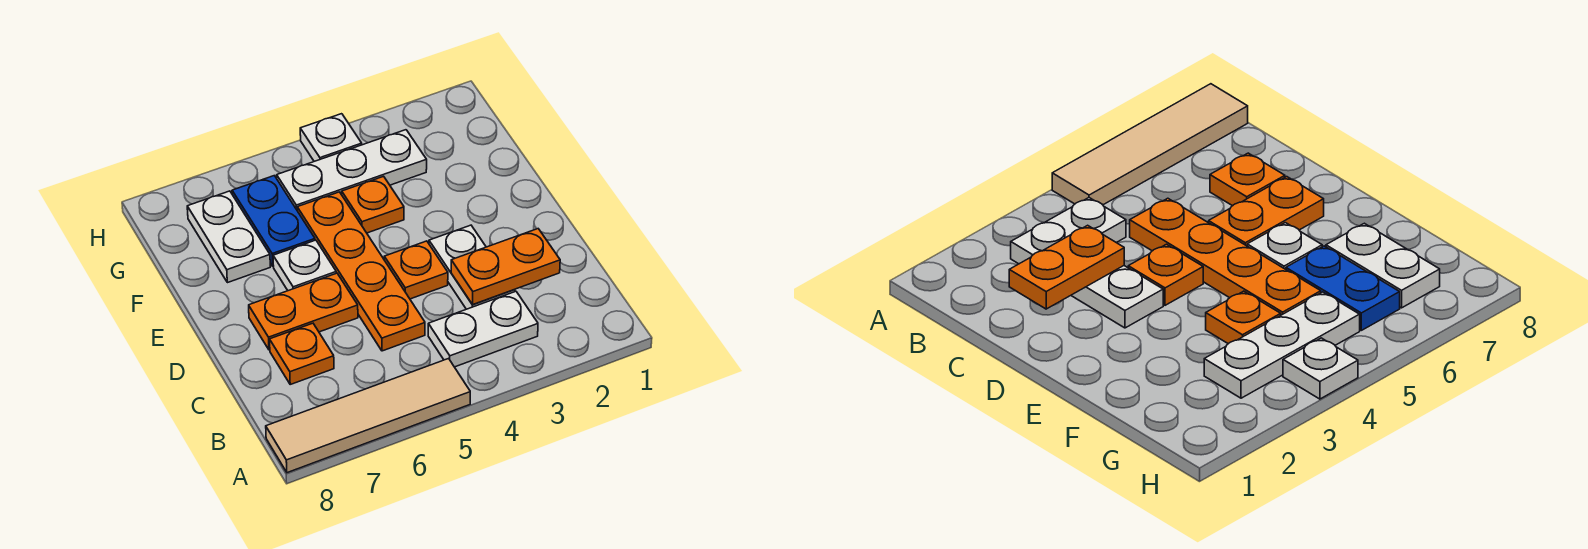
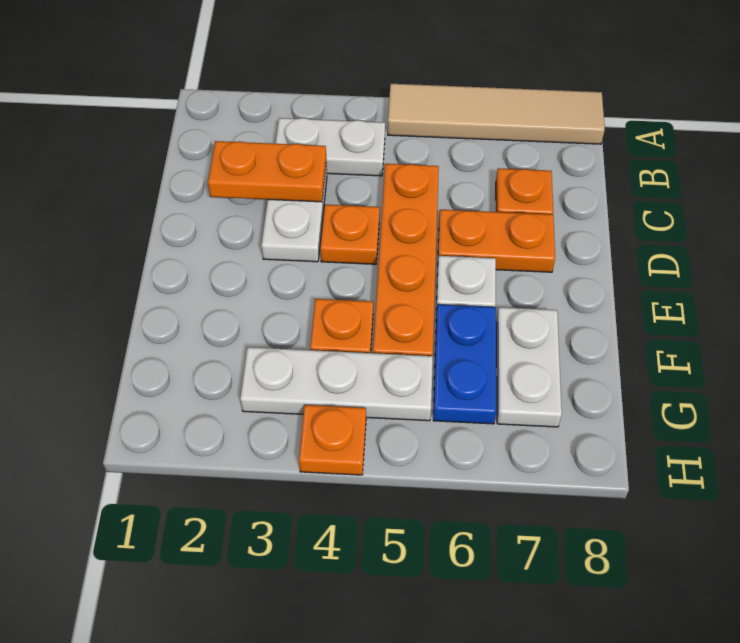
white plate H4 level 1 -> orange plate H4 level 1

